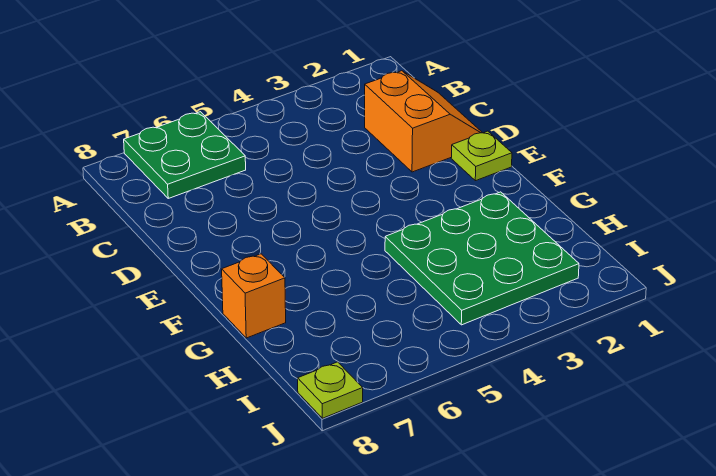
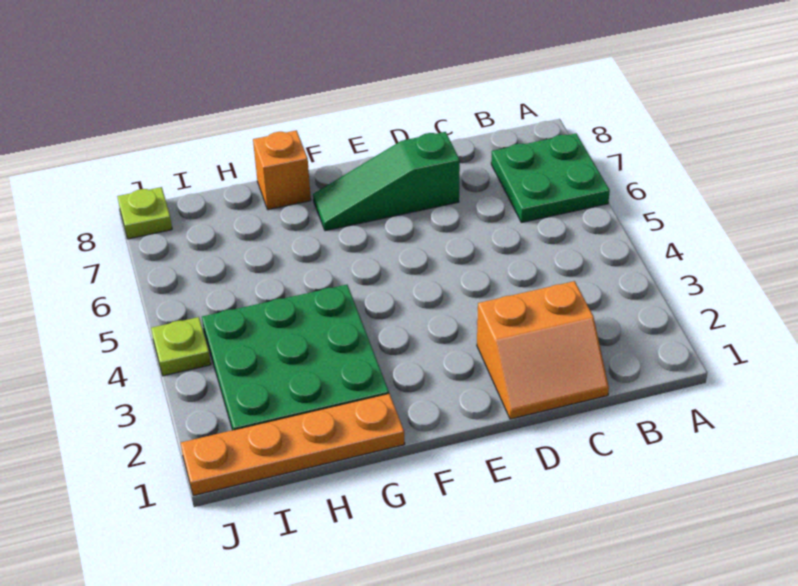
none -> green slope D7:F7 level 1 top D
lime plate E1 level 1 -> lime plate J4 level 1
none -> orange plate G1:J1 level 1

